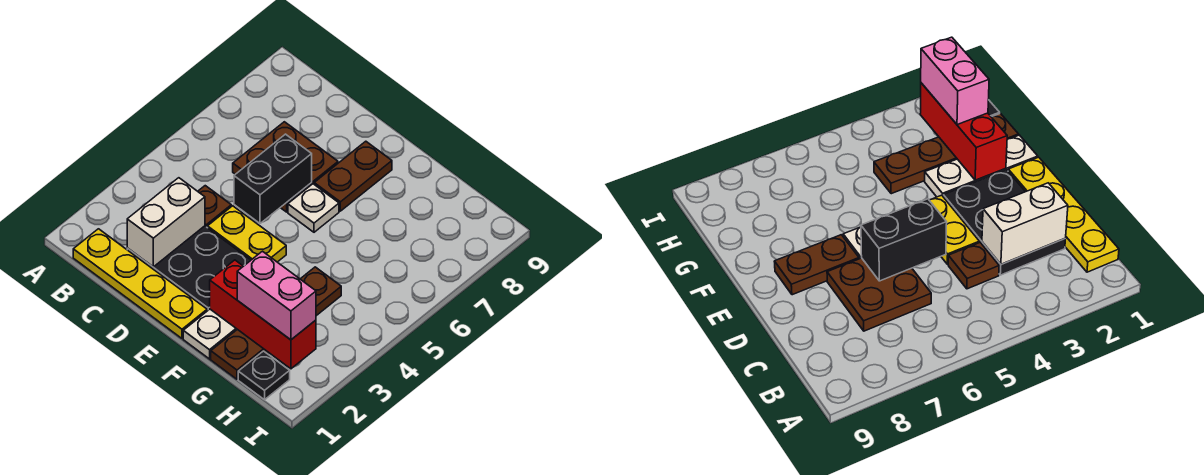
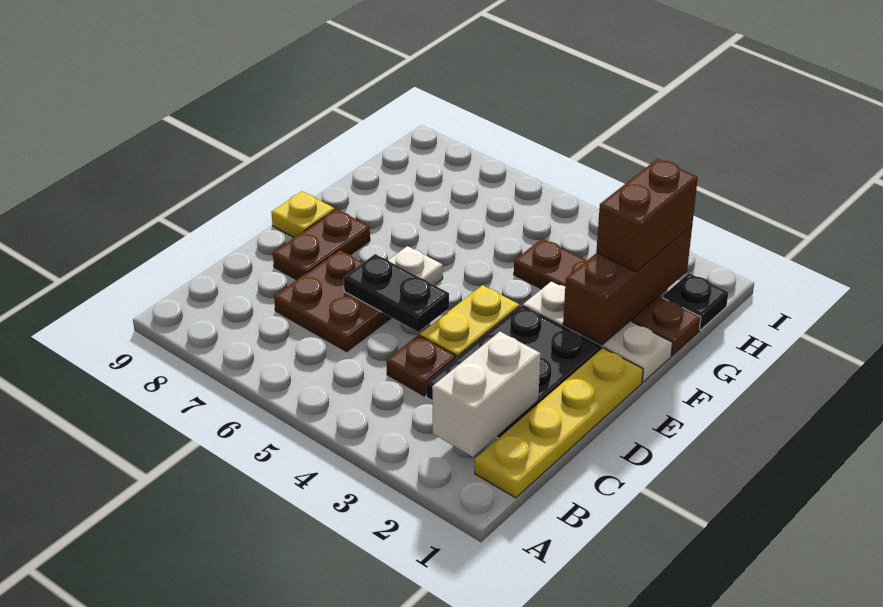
white brick C2:C3 level 2 -> white brick B2:C2 level 2
black brick D5:D6 level 2 -> black plate D5:D6 level 2
brown plate E7:E8 level 1 -> brown plate D8:E8 level 1
none -> yellow plate E9 level 1
red brick F2:H2 level 2 -> brown brick F2:H2 level 2
pink brick G2:H2 level 3 -> brown brick G2:H2 level 3

